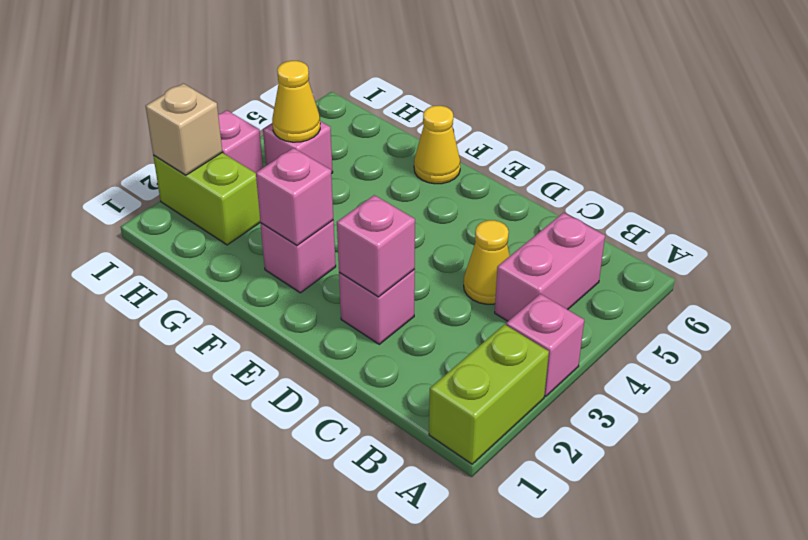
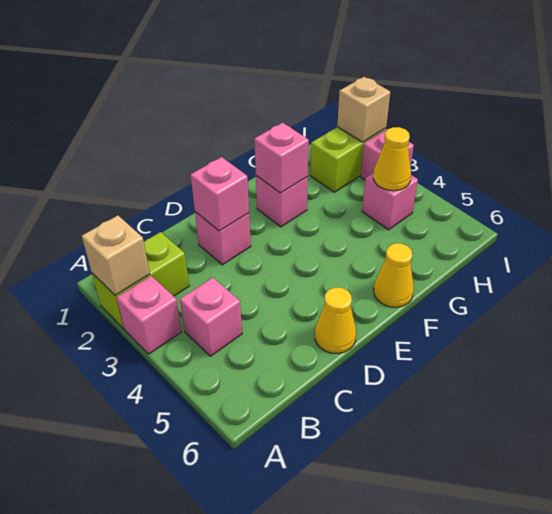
lime brick A1:A2 level 1 -> lime brick A2:B2 level 1
none -> tan brick A2 level 2
pink brick B4:B5 level 1 -> pink brick B4 level 1
yellow cone C4 level 1 -> yellow cone D6 level 1

